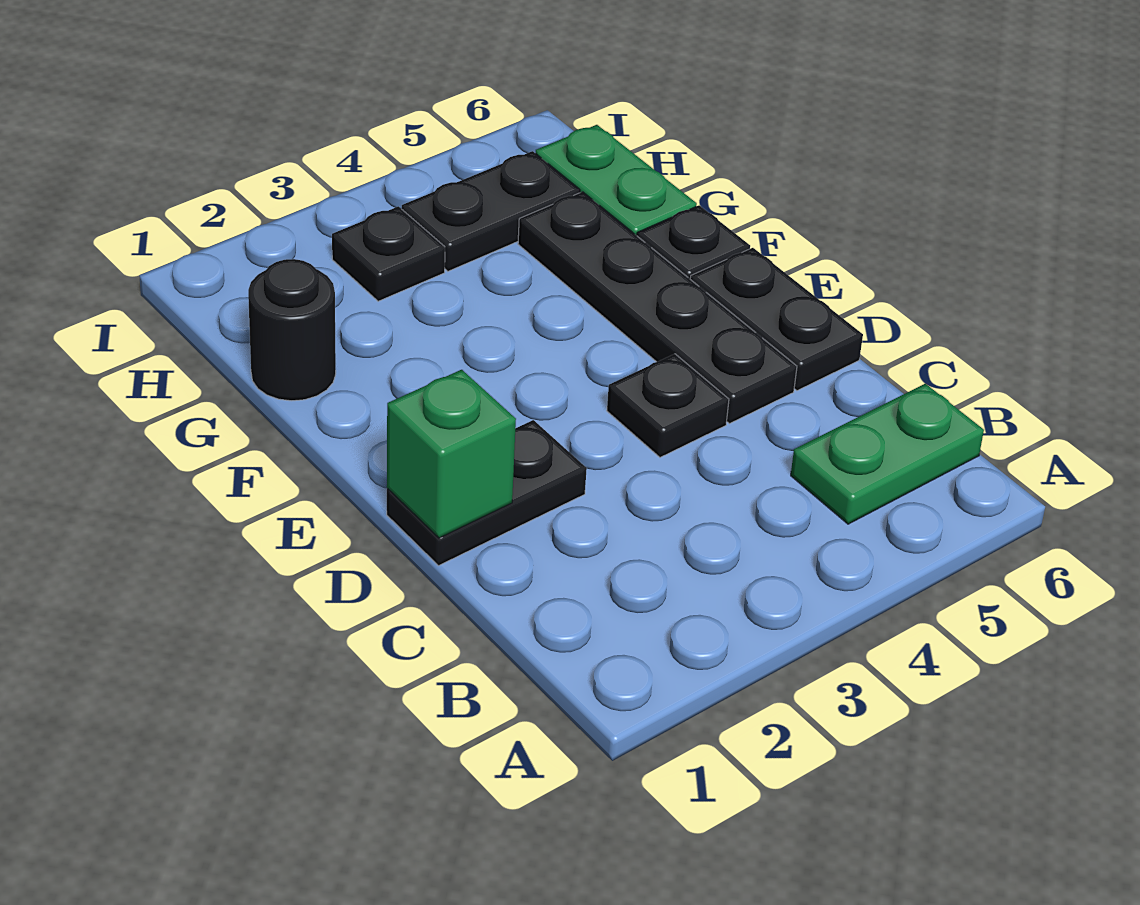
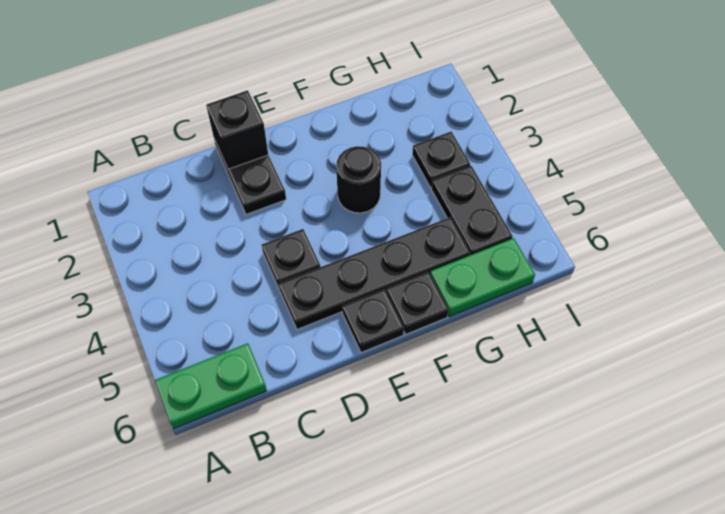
green plate B5:B6 level 1 -> green plate A6:B6 level 1
green brick D1 level 2 -> black brick D1 level 2
black plate D6:E6 level 1 -> black plate E6 level 1
black round brick G1 level 1 -> black round brick F3 level 1

